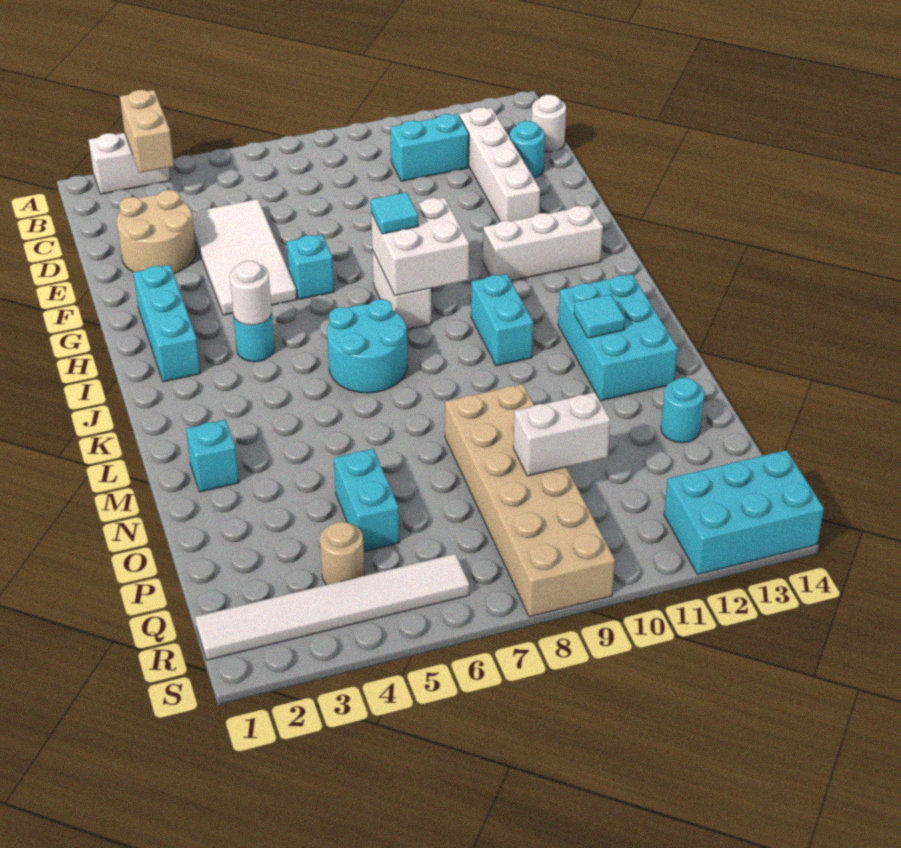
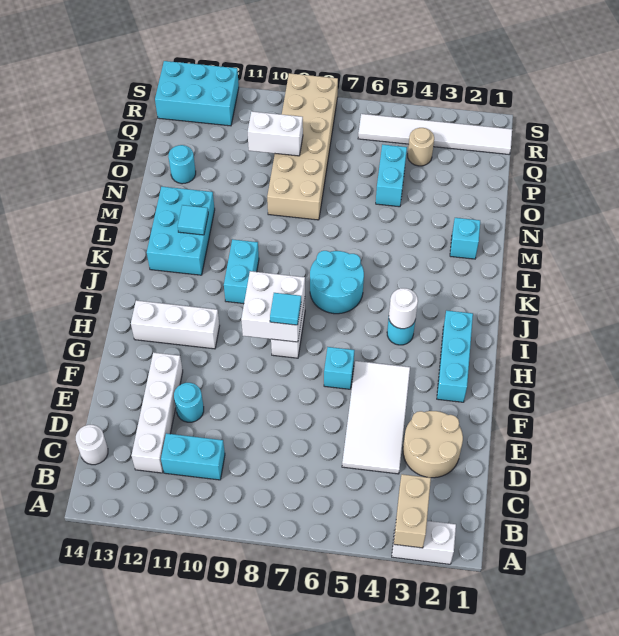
cyan round brick D13 level 1 -> cyan round brick E11 level 1

